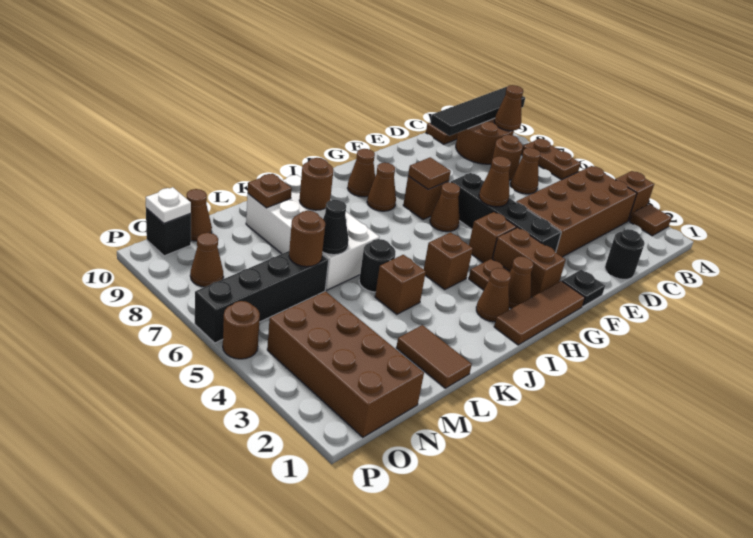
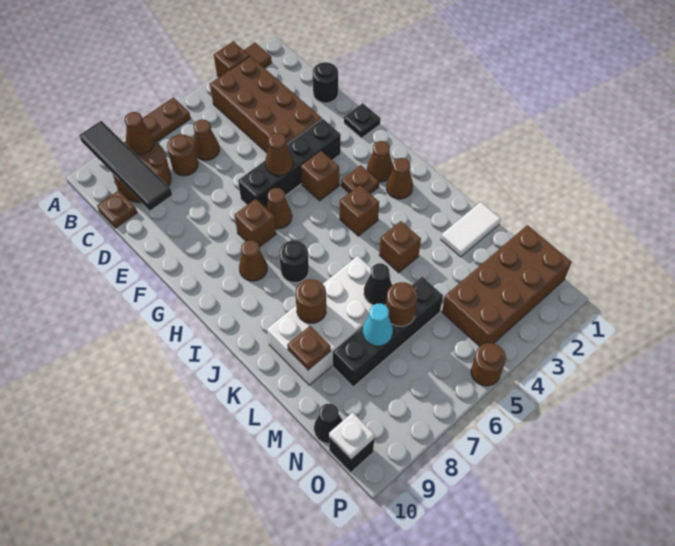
brown tile G1:I1 level 1 -> none
brown brick G2:G3 level 1 -> none
brown tile G7 level 2 -> none
brown cone H9 level 1 -> none
black round brick K5 level 1 -> black round brick I7 level 1
brown tile L1:L2 level 1 -> white tile L1:L2 level 1
black brick M6:P6 level 1 -> black brick M5:M8 level 1
none -> cyan cone M7 level 2
brown cone N10 level 1 -> black cone N10 level 1
brown cone O8 level 1 -> none

